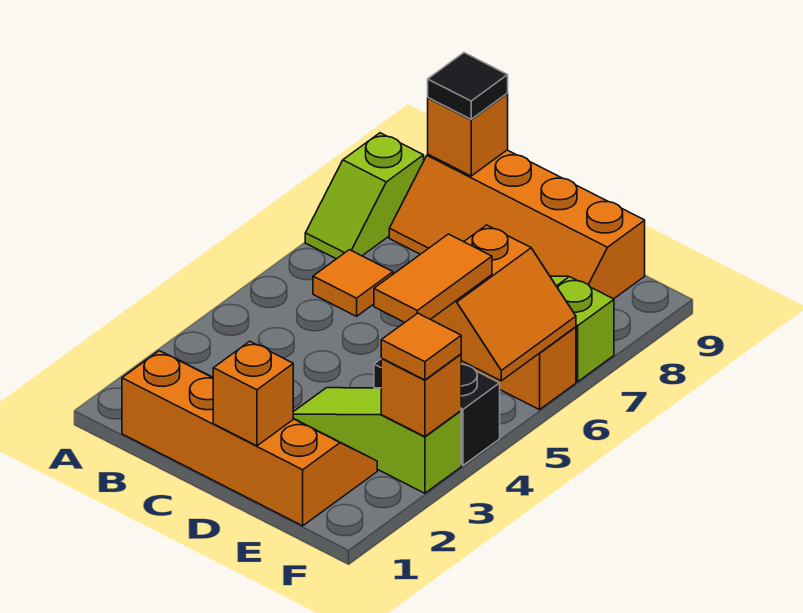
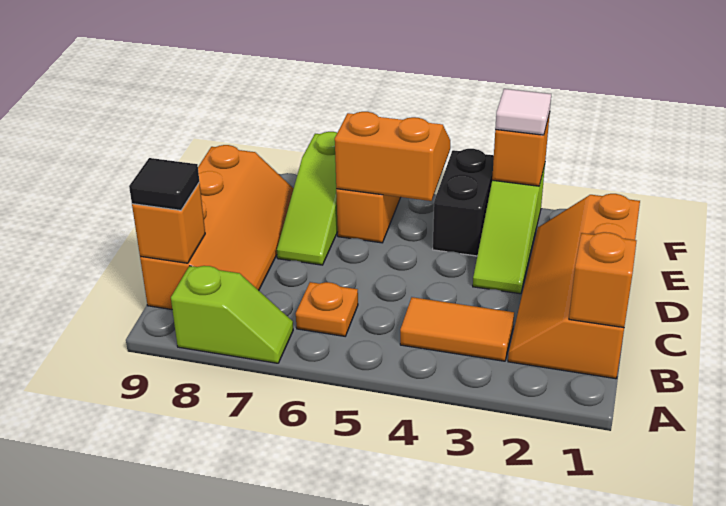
orange tile B6 level 1 -> orange plate B6 level 1
orange brick D1 level 2 -> orange brick B1 level 2
orange tile E4:E5 level 3 -> orange tile B3:B4 level 1
orange tile F3 level 3 -> white tile F3 level 3

